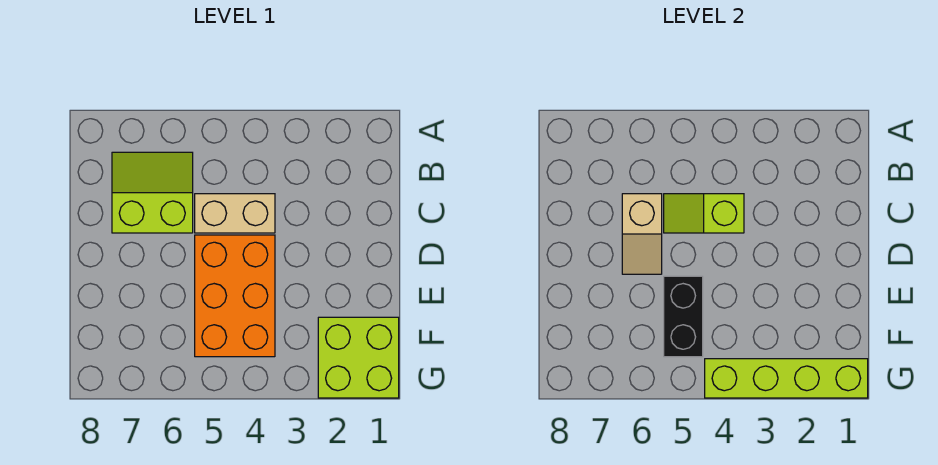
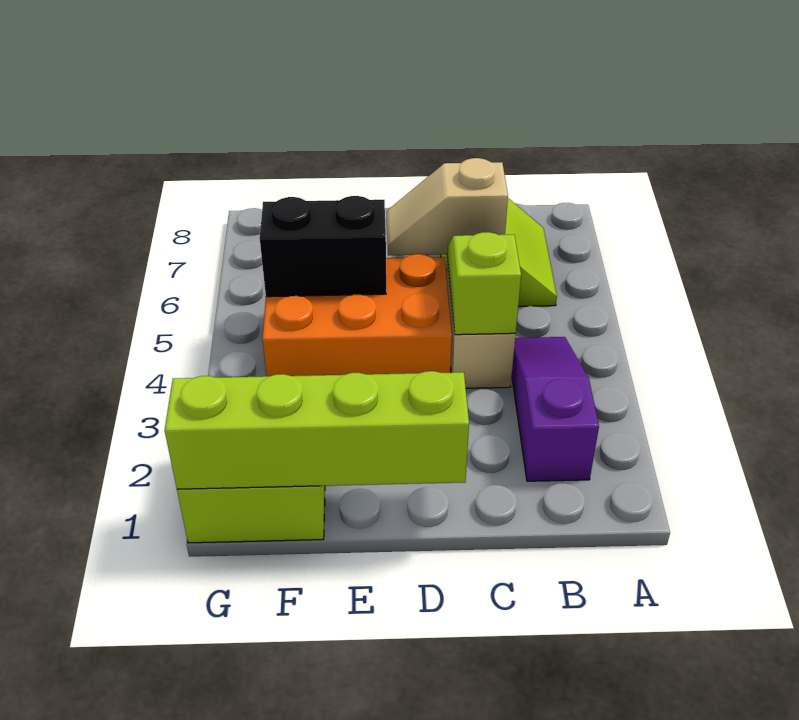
none -> purple slope B2:B4 level 1 top 2
lime brick G1:G4 level 2 -> lime brick D1:G1 level 2

